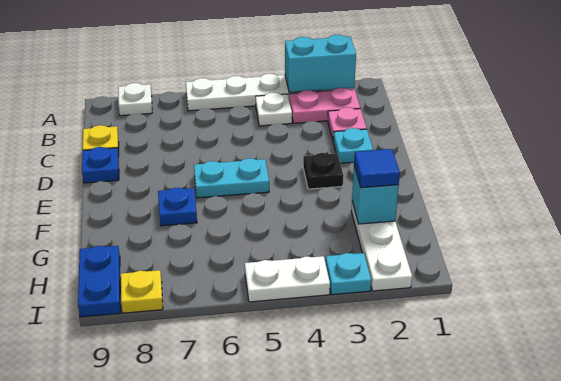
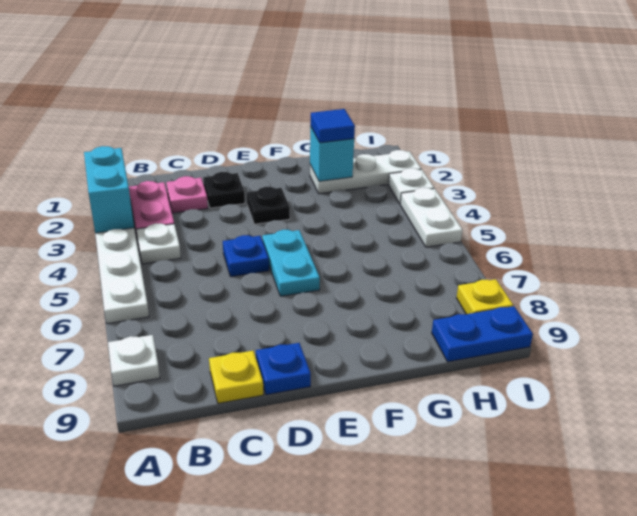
cyan plate D2 level 1 -> black plate D2 level 1
blue plate F7 level 1 -> blue plate D5 level 1
cyan plate I3 level 1 -> white plate I3 level 1

